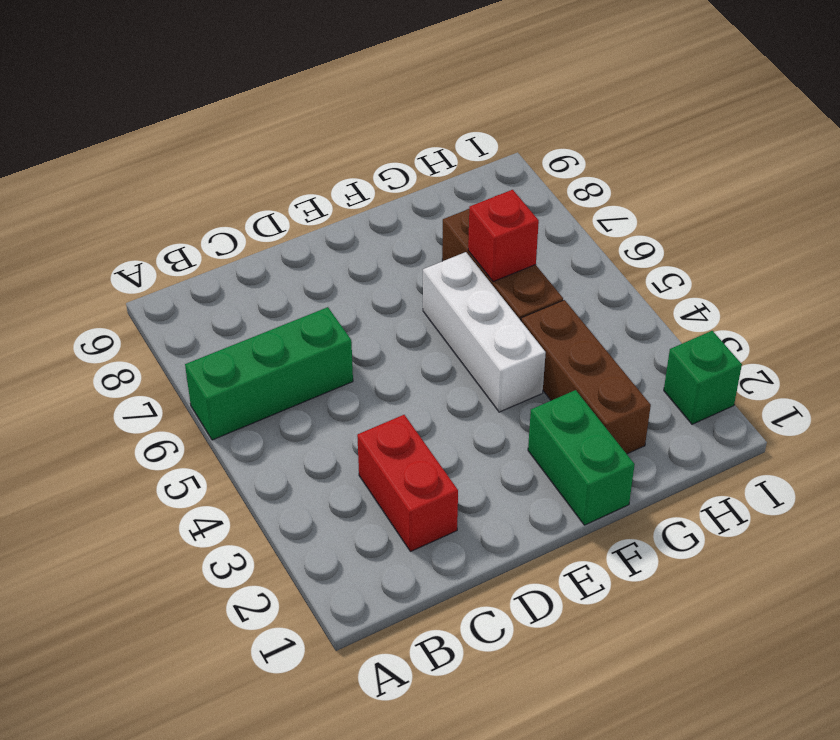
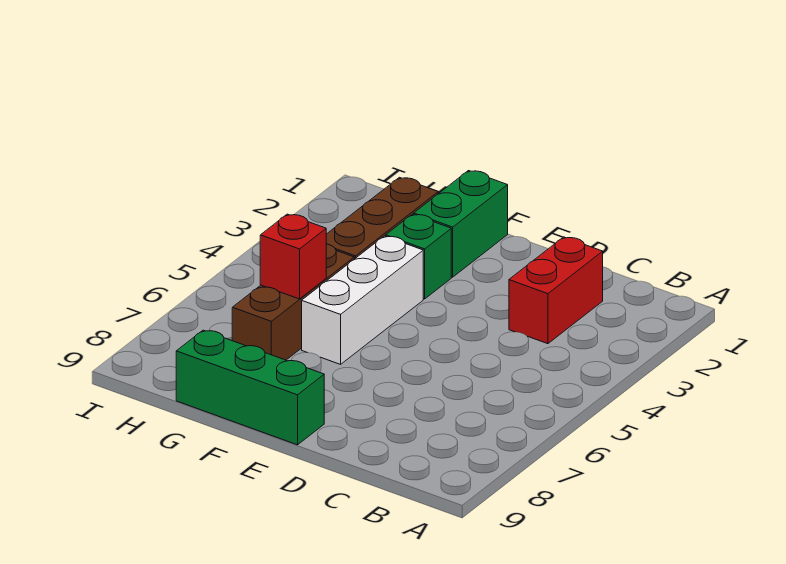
green brick A6:C6 level 1 -> green brick E9:G9 level 1
green brick I2 level 1 -> green brick F3 level 1

